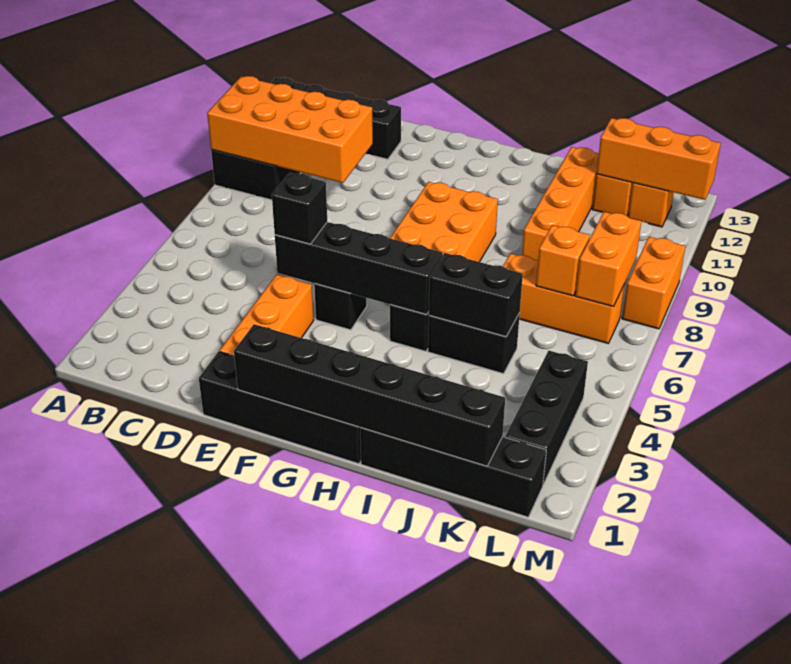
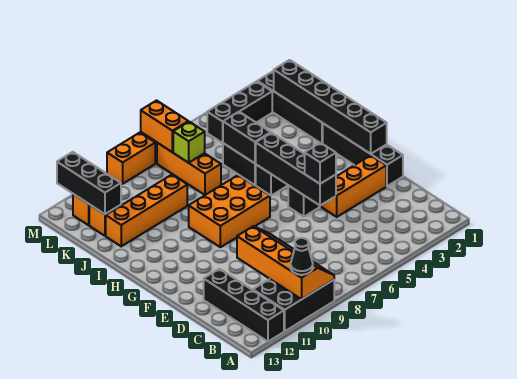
orange brick A9:D10 level 2 -> orange slope A9:D10 level 2 top 10
none -> black cone A10 level 3
orange brick K7 level 2 -> lime brick K7 level 2
orange brick K12:M12 level 2 -> black brick K12:M12 level 2
orange brick L7:L8 level 2 -> orange brick L7:M7 level 2

